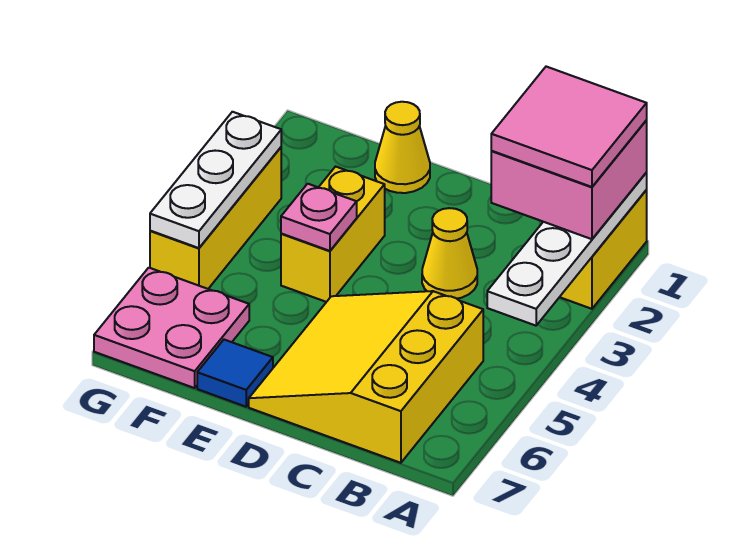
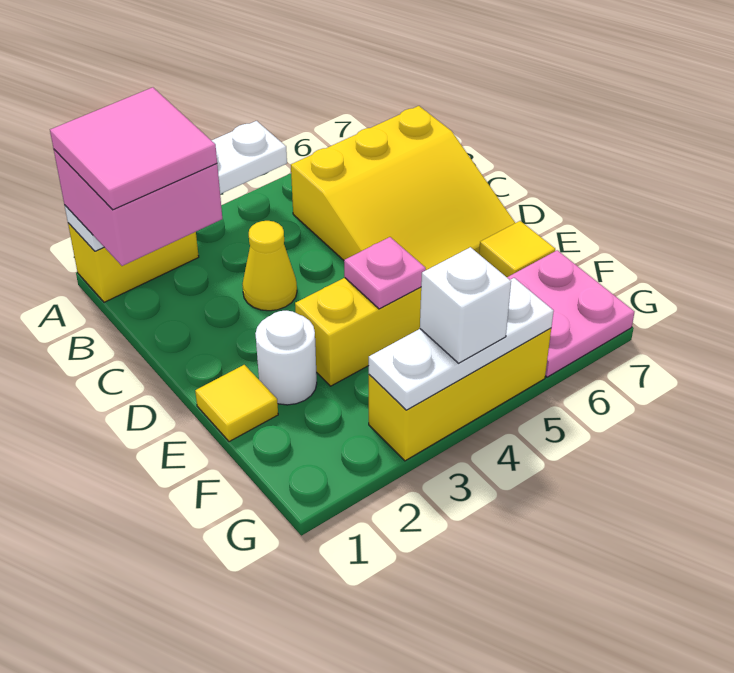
yellow cone E1 level 1 -> yellow tile E1 level 1
none -> white round brick E2 level 1
blue tile E7 level 1 -> yellow tile E7 level 1
none -> white brick G4 level 3

